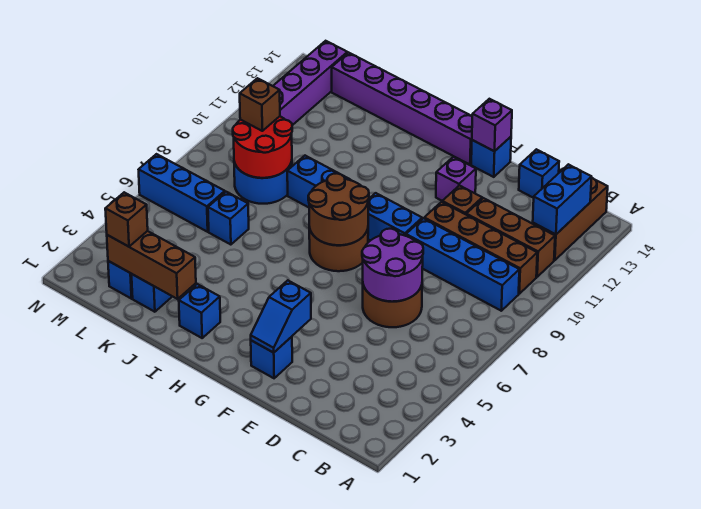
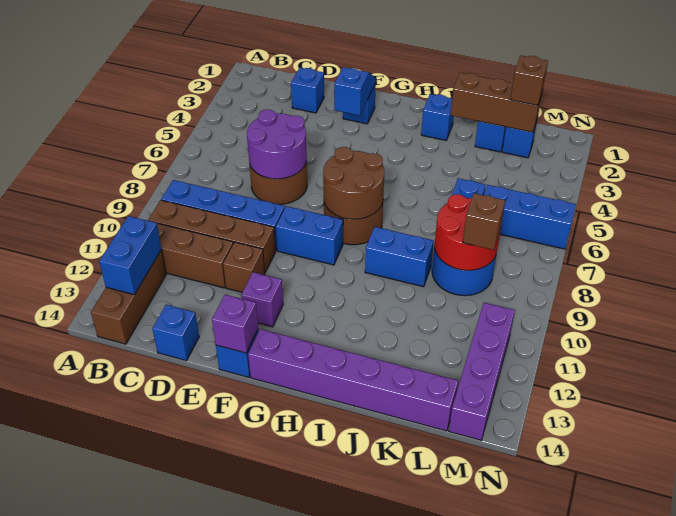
none -> blue brick D2 level 1

